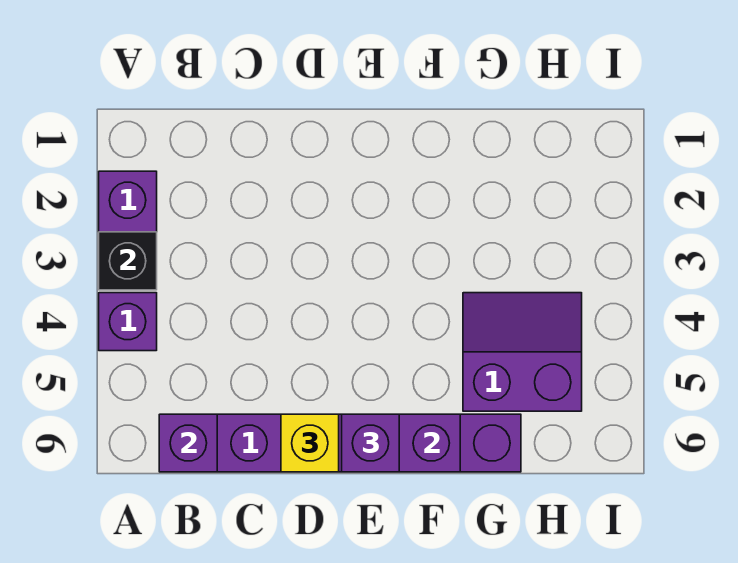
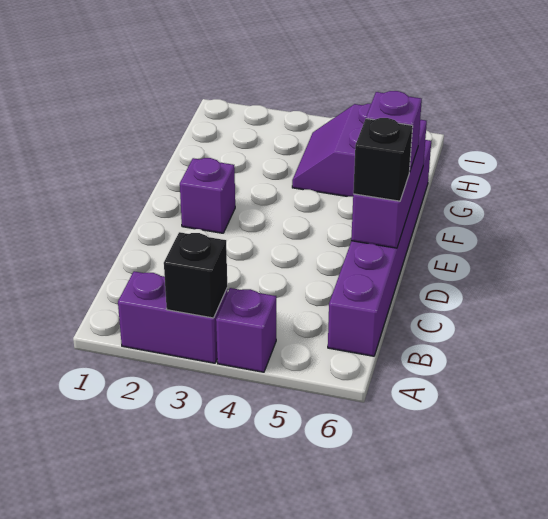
purple brick B6 level 2 -> purple brick E2 level 1
yellow brick D6 level 3 -> black brick D6 level 3

